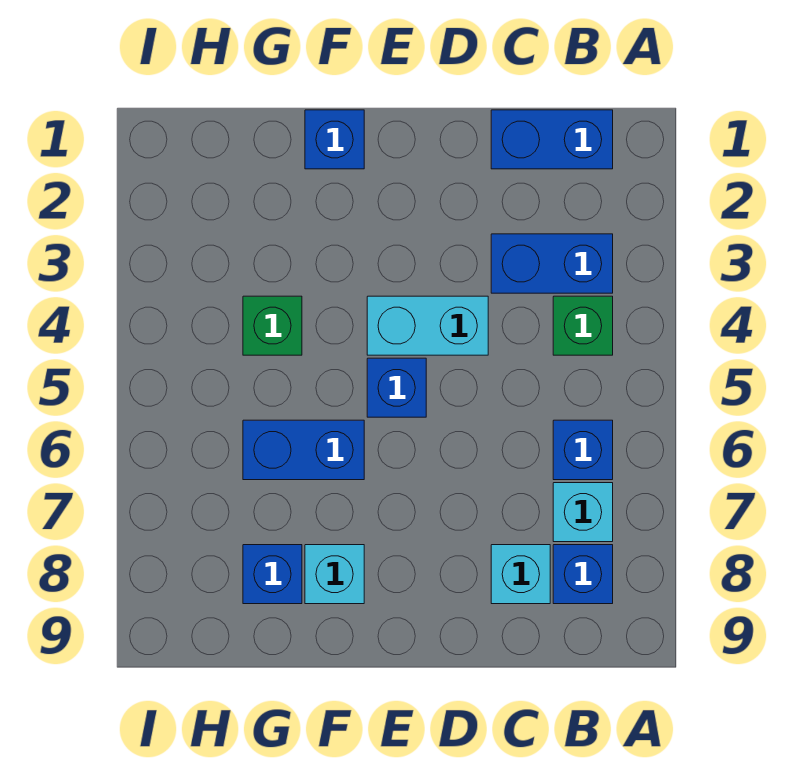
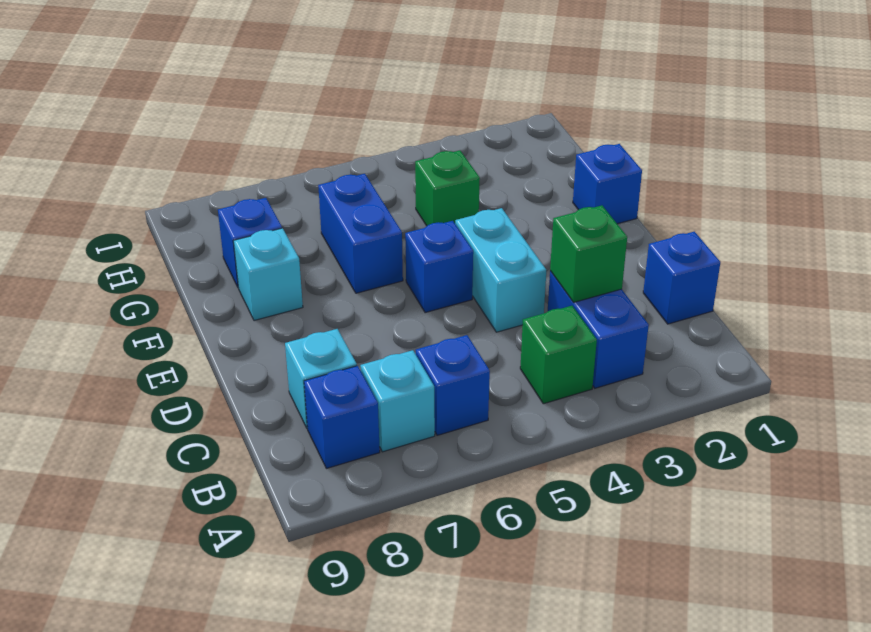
blue brick B1:C1 level 1 -> blue brick C1 level 1
none -> green brick C3 level 2

